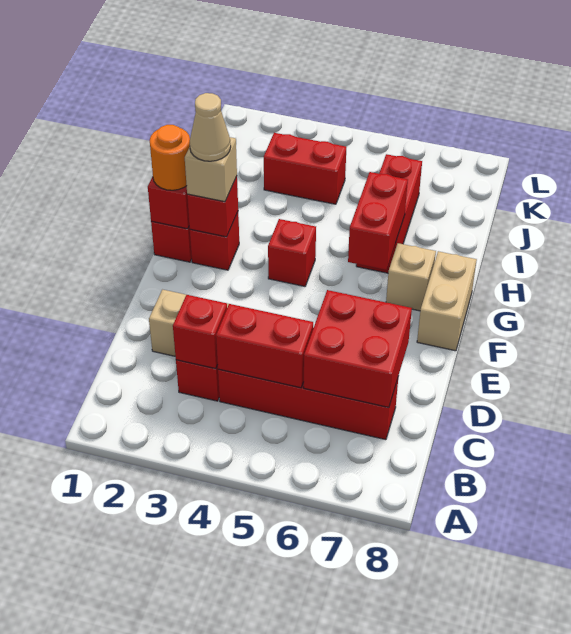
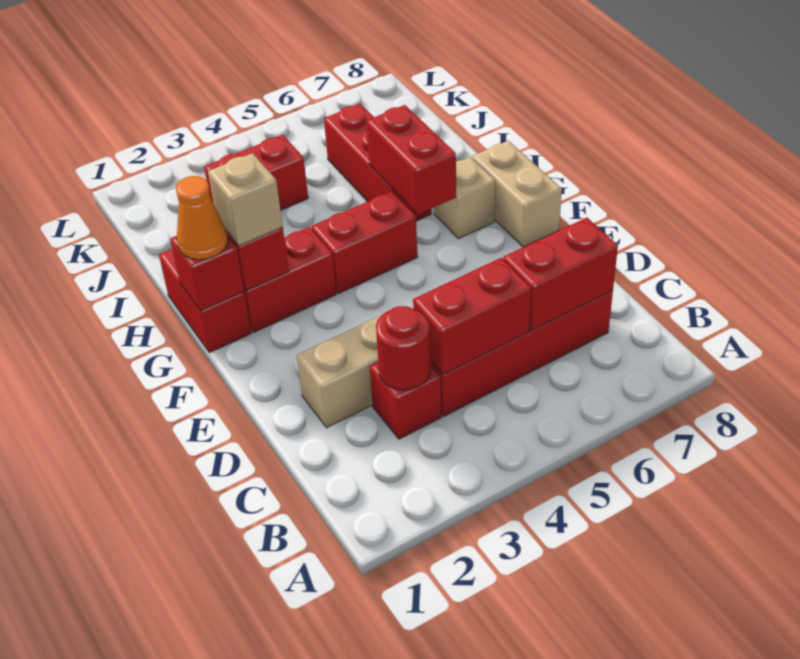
red brick C3 level 2 -> red round brick C3 level 2
red brick C6:D7 level 2 -> red brick C6:C7 level 2
orange round brick G1 level 3 -> orange cone G1 level 3
red brick G2 level 1 -> red brick G2:G3 level 1
tan cone G2 level 4 -> none
red brick G4 level 1 -> red brick G4:G5 level 1

